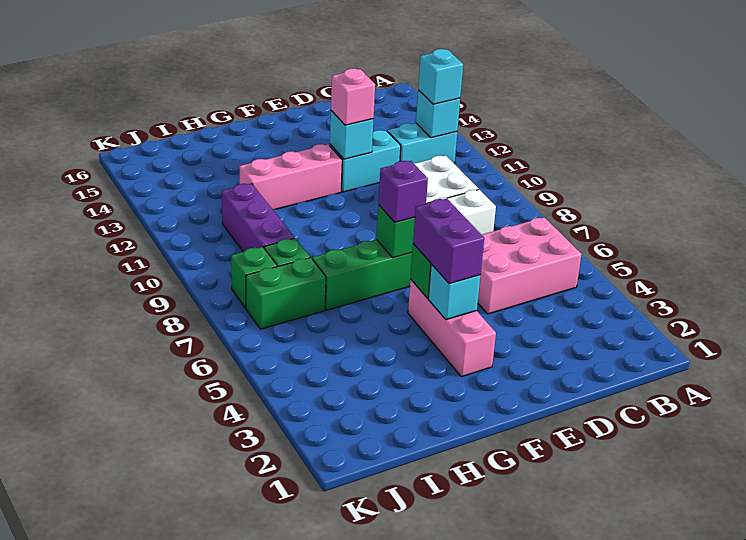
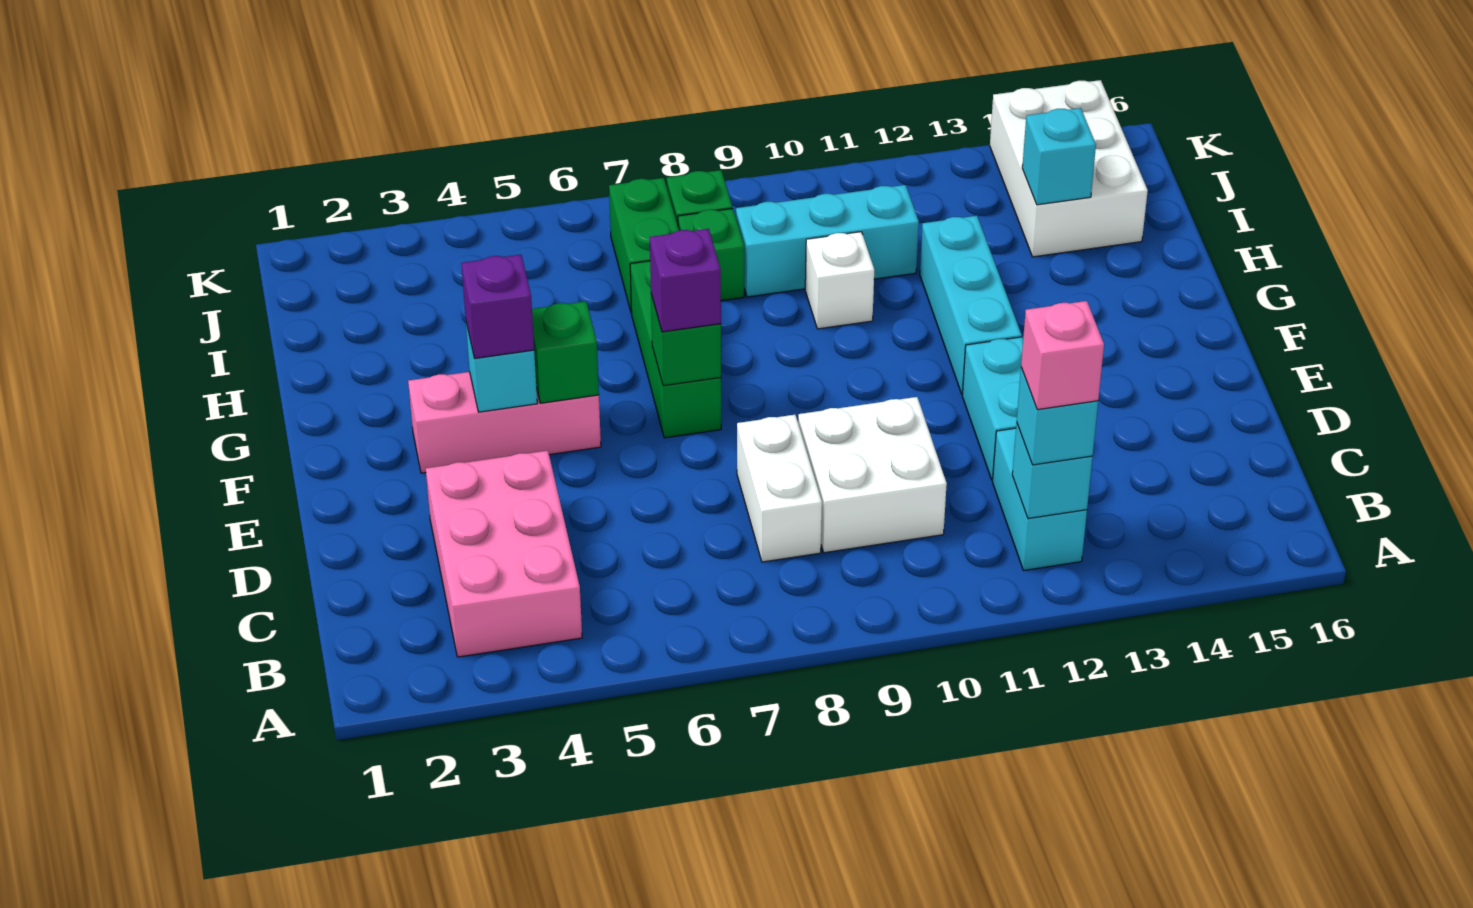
pink brick B5:D6 level 1 -> pink brick B3:D4 level 1
cyan brick E12 level 2 -> cyan brick I14 level 2
pink brick E12 level 3 -> pink brick B12 level 4
purple brick F4:F5 level 3 -> purple brick F4 level 3
pink brick F12:H12 level 1 -> cyan brick F12:H12 level 1
none -> white brick H10 level 1
purple brick I9:I11 level 1 -> cyan brick I9:I11 level 1
none -> white brick I14:K15 level 1

